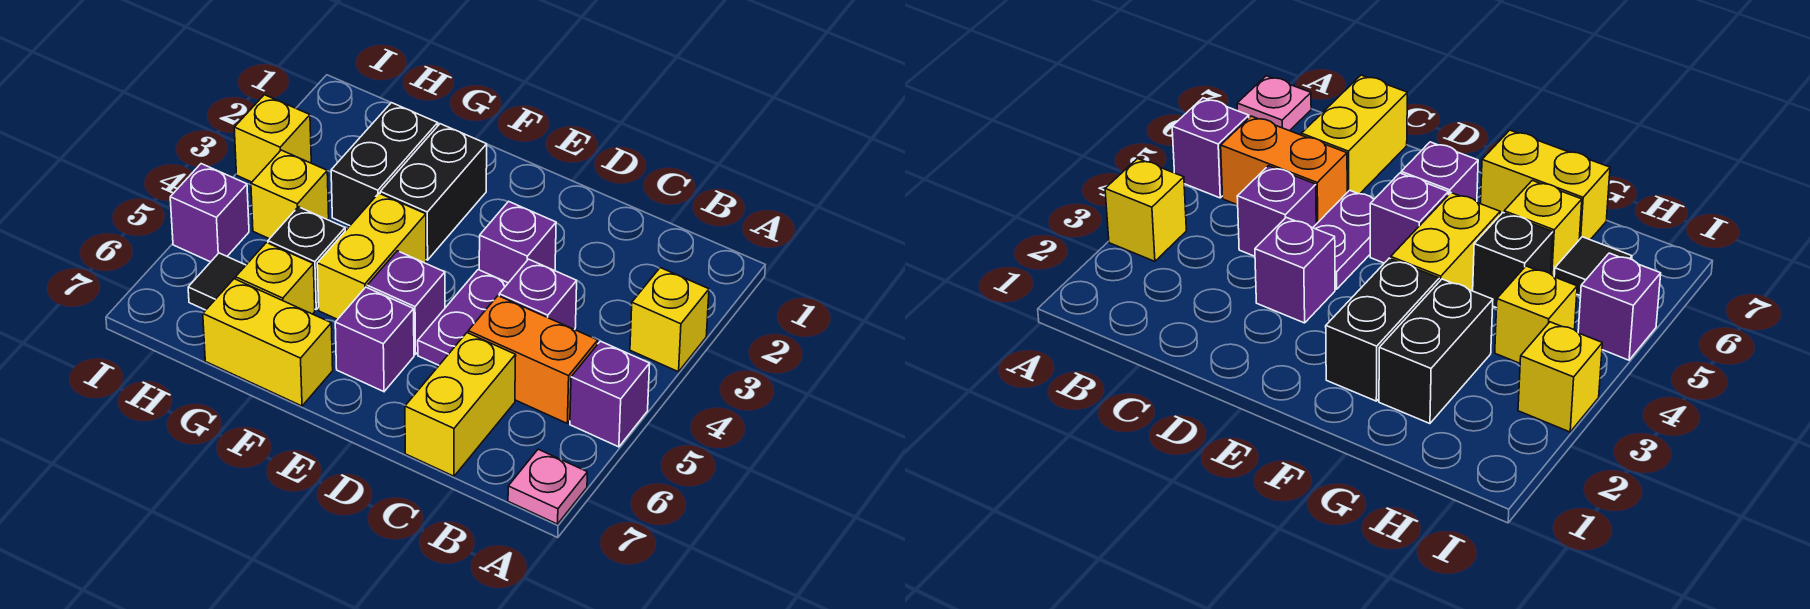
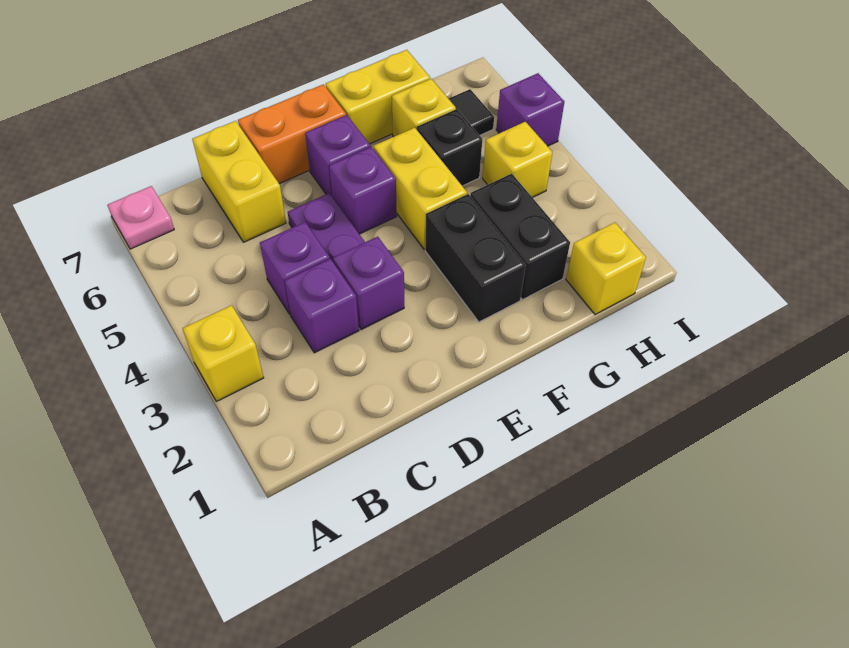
purple brick A5 level 1 -> purple brick C3 level 1
orange brick B5:C5 level 1 -> orange brick D7:E7 level 1
yellow brick I3 level 1 -> yellow brick H1 level 1

